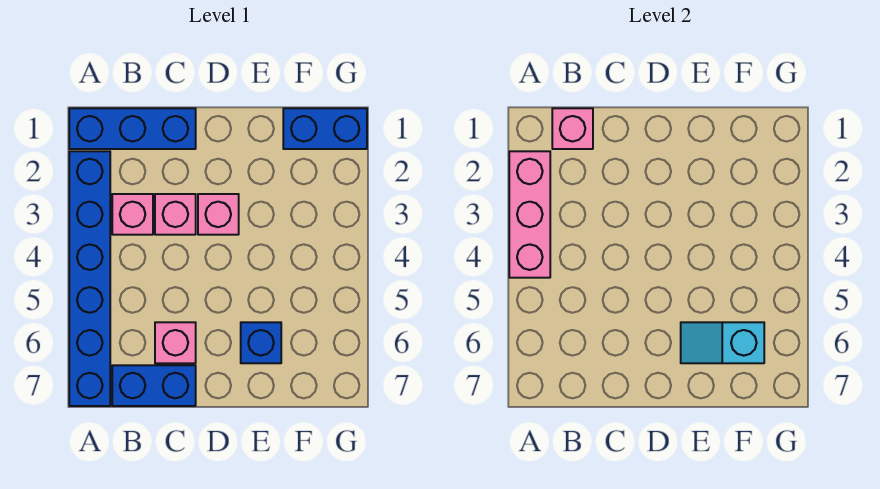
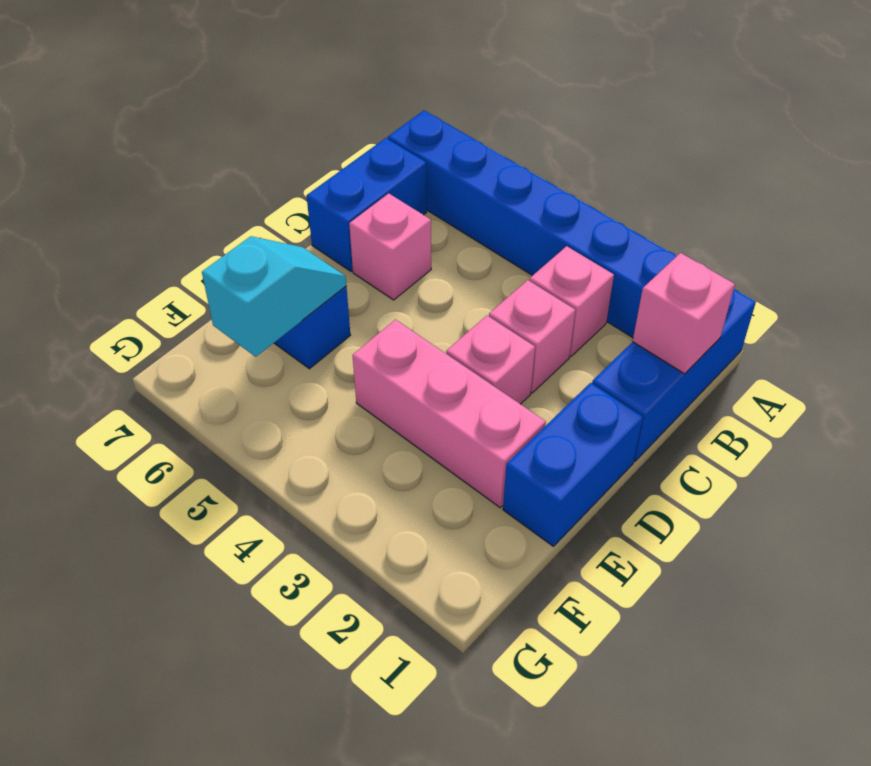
pink brick A2:A4 level 2 -> pink brick E2:E4 level 1
blue brick F1:G1 level 1 -> blue brick D1:E1 level 1

